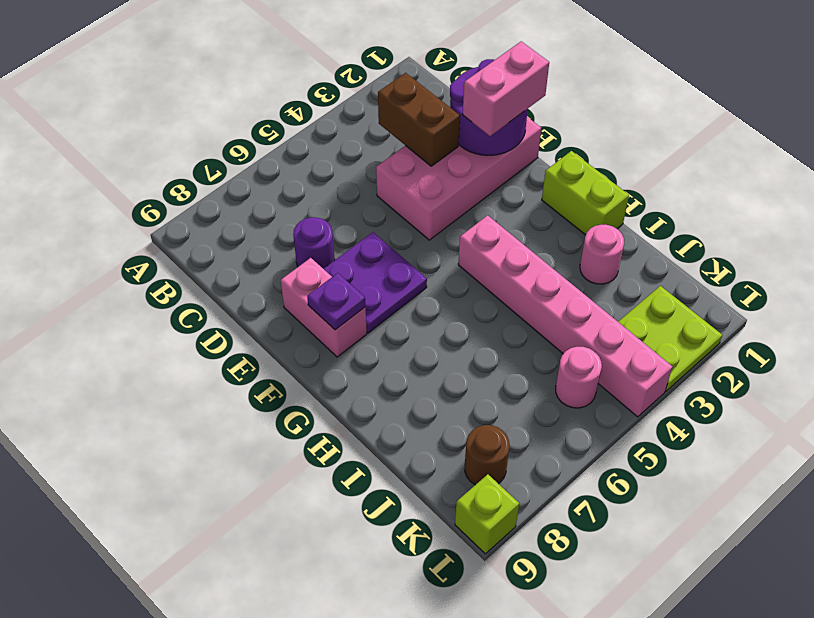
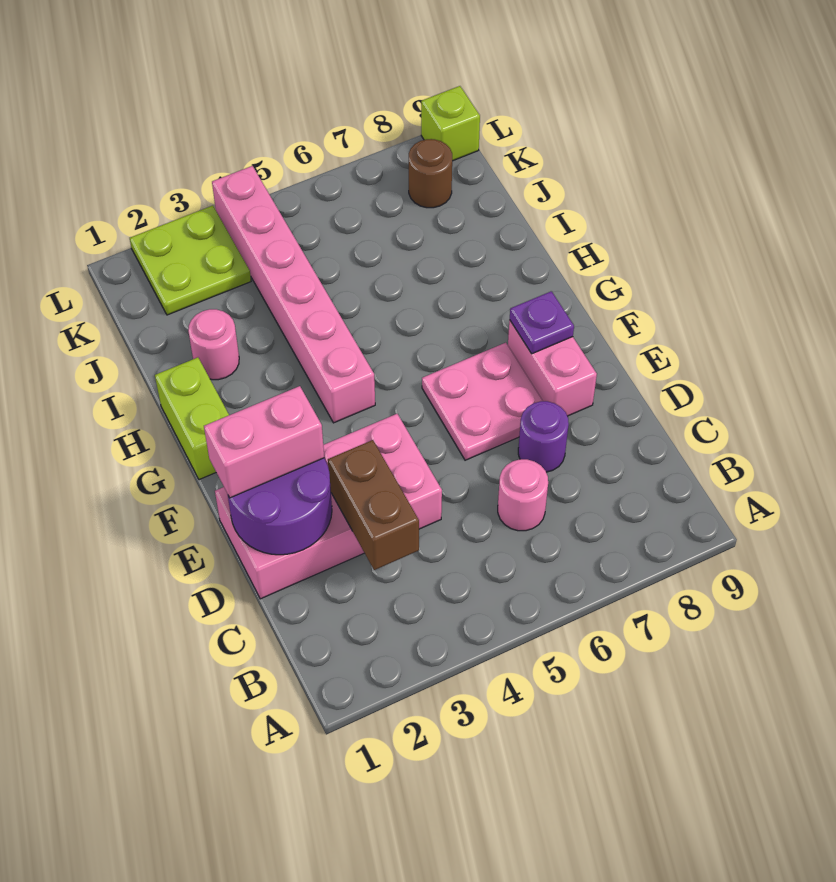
purple plate E6:F7 level 1 -> pink plate E6:F7 level 1
pink round brick K5 level 1 -> pink round brick C6 level 1

